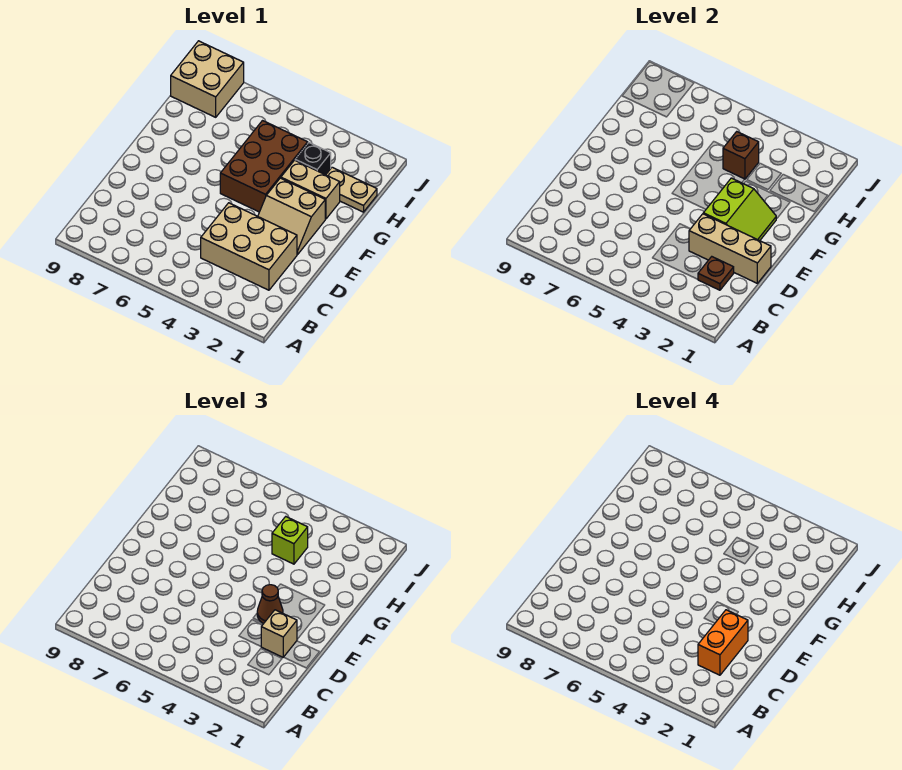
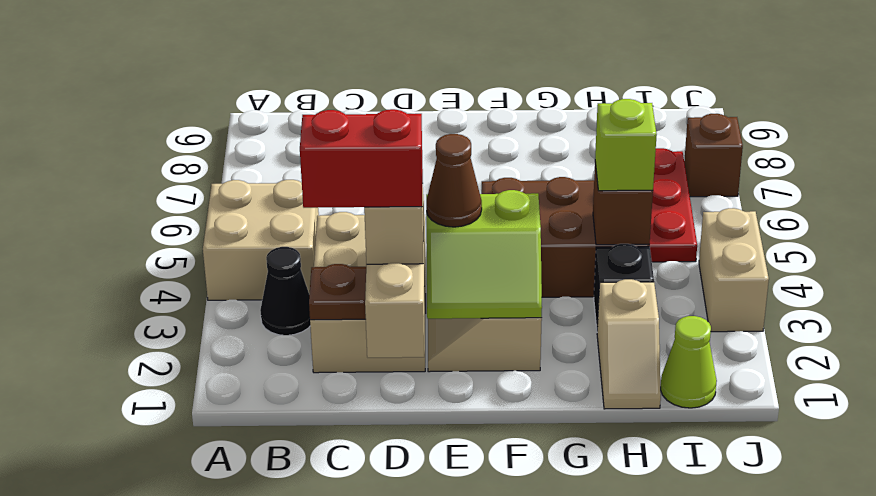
none -> black cone B3 level 1
orange brick C2:D2 level 4 -> red brick C2:D2 level 4
tan brick G2:G3 level 1 -> tan brick J3:J4 level 1
tan plate H1:H2 level 1 -> tan slope H1:H2 level 1 top 2
none -> lime cone I1 level 1
none -> red plate I5:I7 level 1
tan brick I8:J9 level 1 -> tan brick A4:B5 level 1
none -> brown brick J7 level 1

